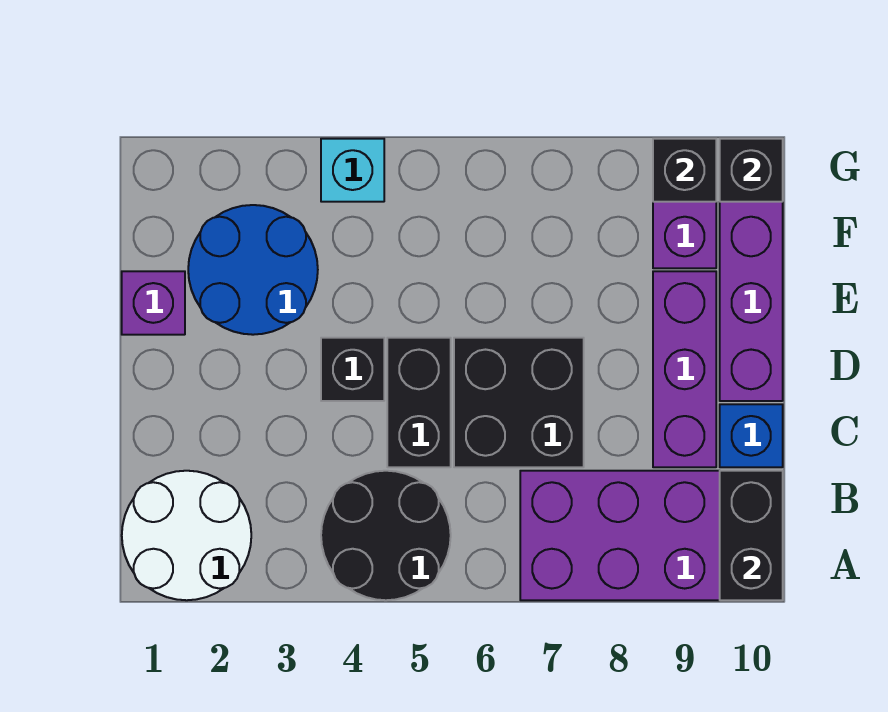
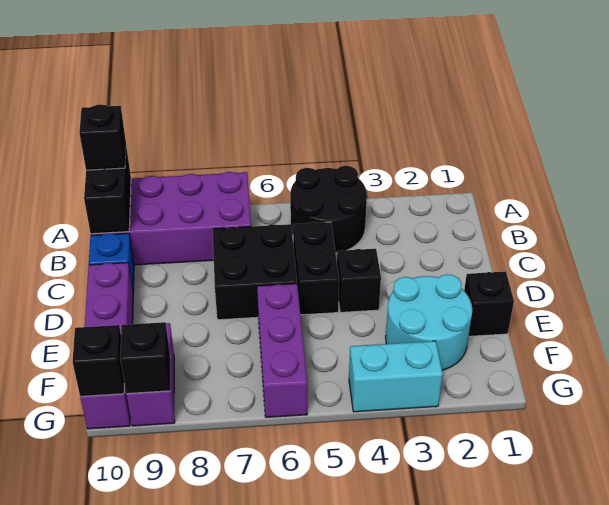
white round brick A1:B2 level 1 -> none
none -> black brick A10 level 3
purple brick C9:E9 level 1 -> purple brick E6:G6 level 1
purple brick E1 level 1 -> black brick E1 level 1
blue round brick E2:F3 level 1 -> cyan round brick E2:F3 level 1
cyan brick G4 level 1 -> cyan brick G3:G4 level 1

